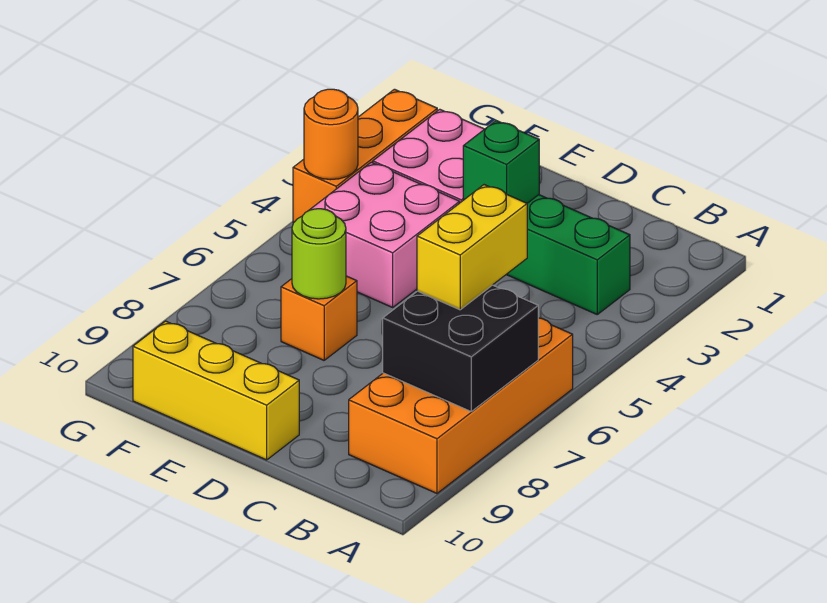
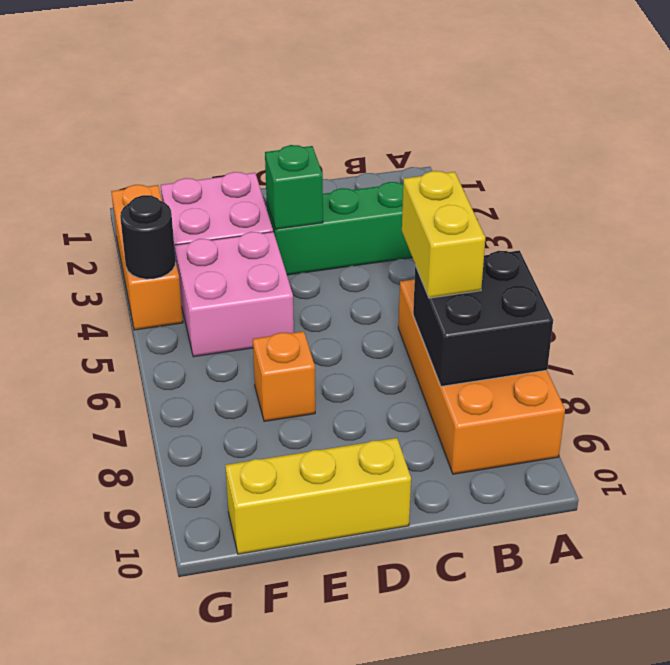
lime round brick E7 level 2 -> none
orange round brick G4 level 2 -> black round brick G4 level 2

